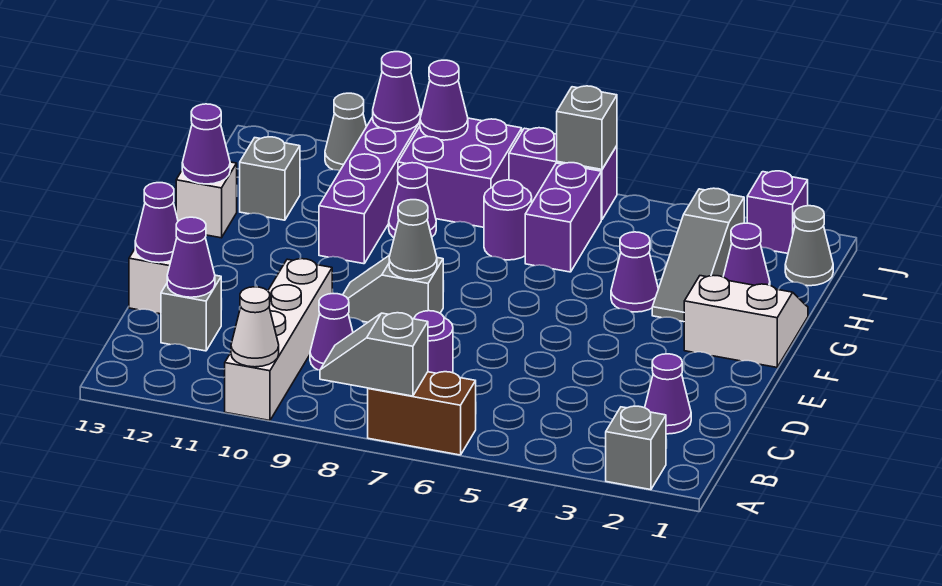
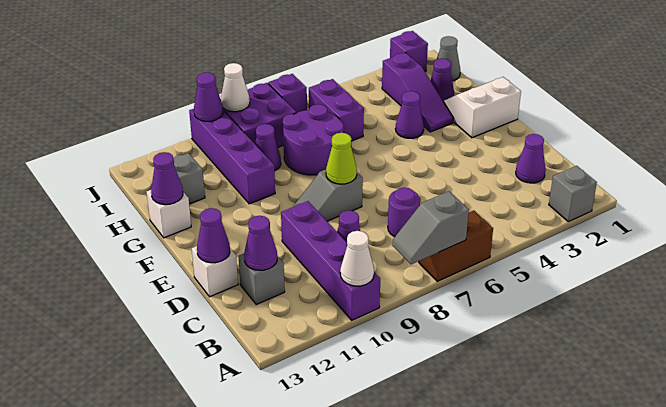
white brick A10:D10 level 1 -> purple brick A10:D10 level 1
grey cone E8 level 2 -> lime cone E8 level 2
grey slope G3:I3 level 1 top I -> purple slope G3:I3 level 1 top I
purple round brick H7 level 1 -> purple round brick G7:H8 level 1
purple brick J6:J7 level 1 -> purple brick J7 level 1
grey brick J6 level 2 -> none
purple cone J9 level 2 -> white cone J9 level 2
grey cone J11 level 1 -> none

